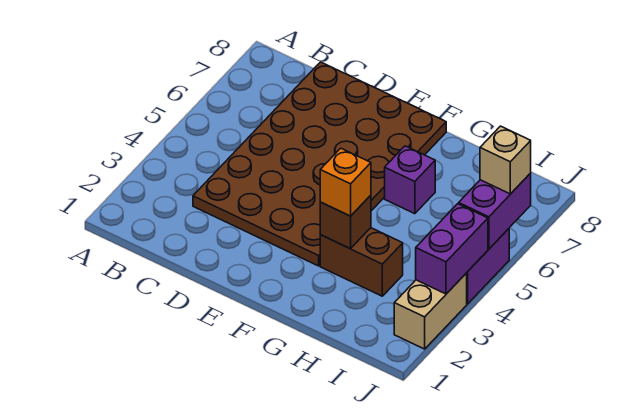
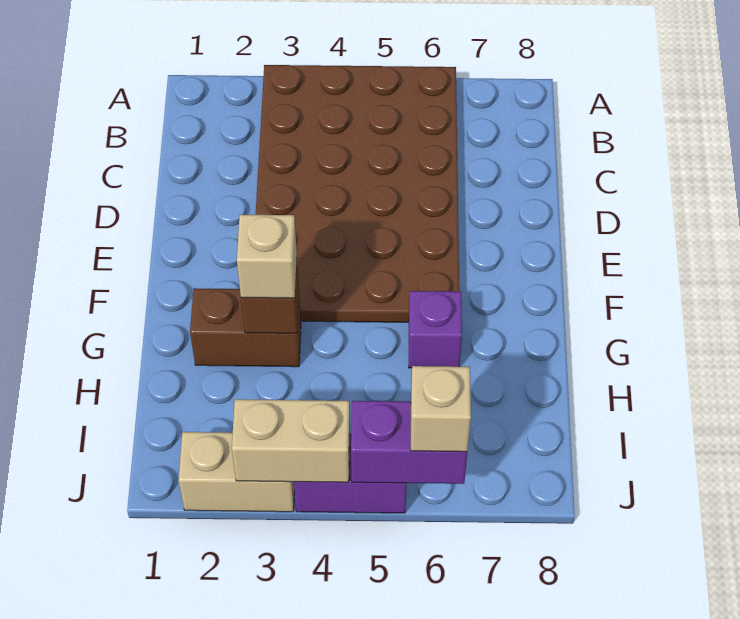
brown plate C3:F8 level 1 -> brown plate A3:F6 level 1
brown brick G3:H3 level 1 -> brown brick G2:G3 level 1
orange brick G3 level 3 -> tan brick G3 level 3
purple brick J3:J4 level 2 -> tan brick J3:J4 level 2

